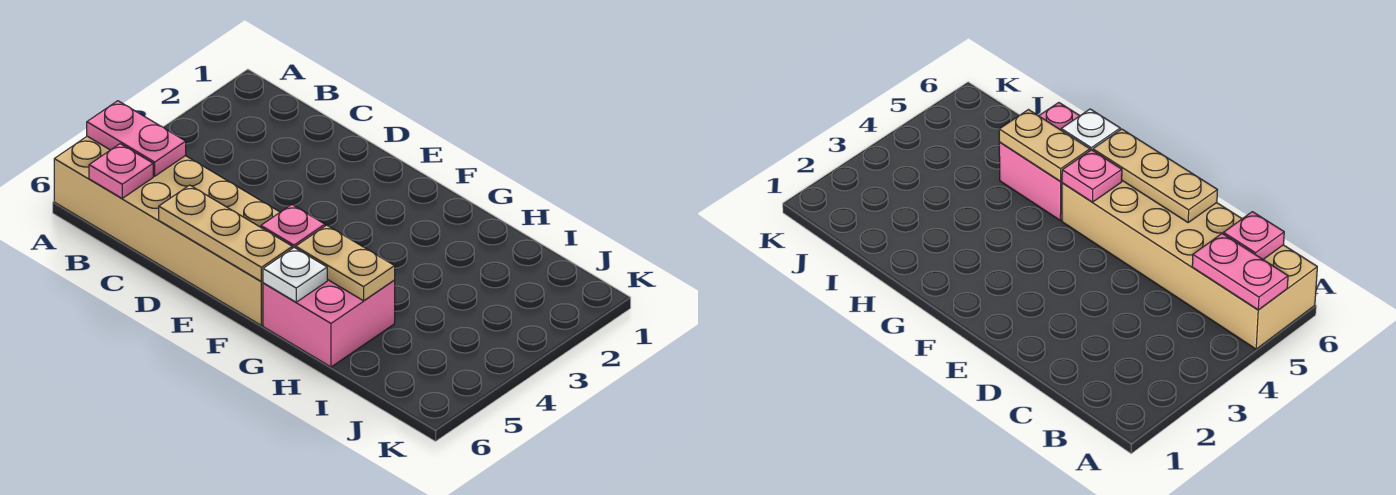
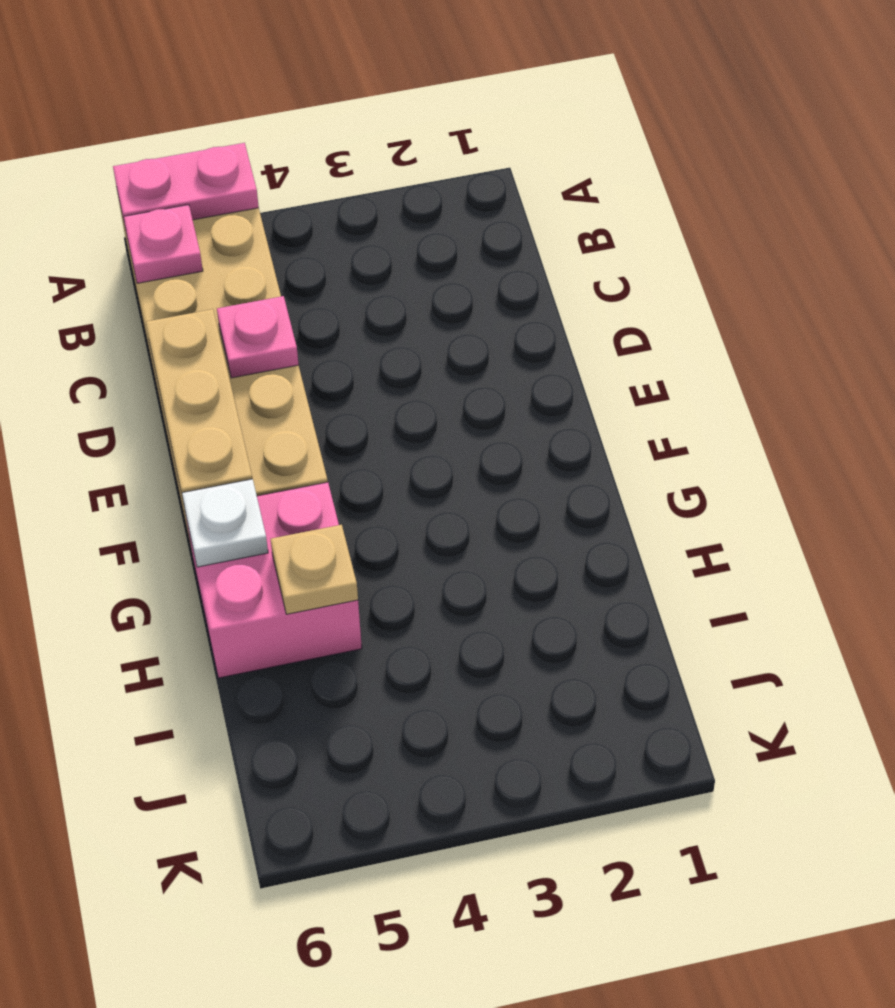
pink plate A5:B5 level 2 -> pink plate A5:A6 level 2
pink plate F5 level 2 -> pink plate D5 level 2
tan plate G5:H5 level 2 -> tan plate H5 level 2

